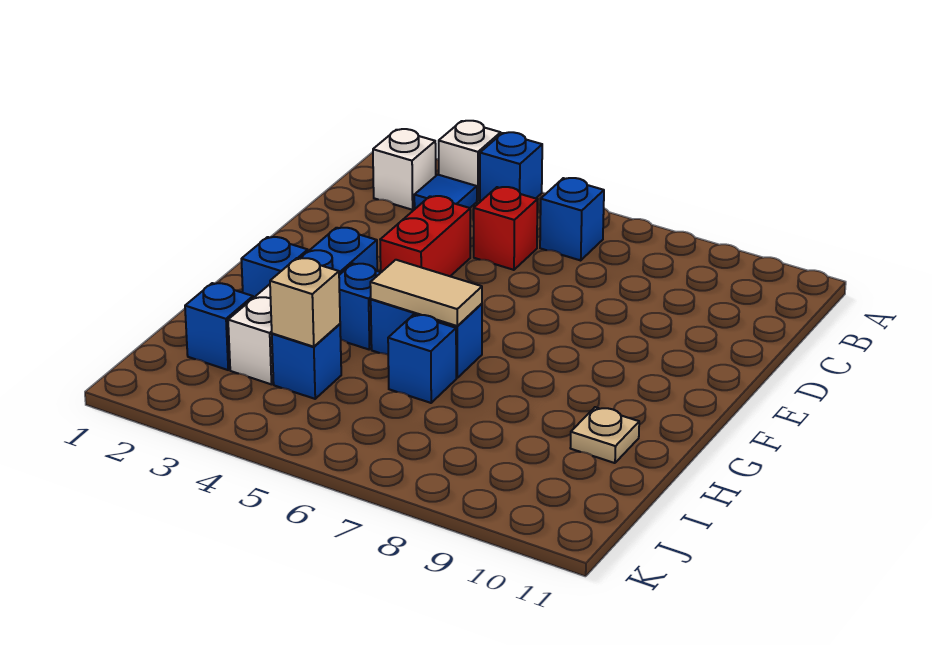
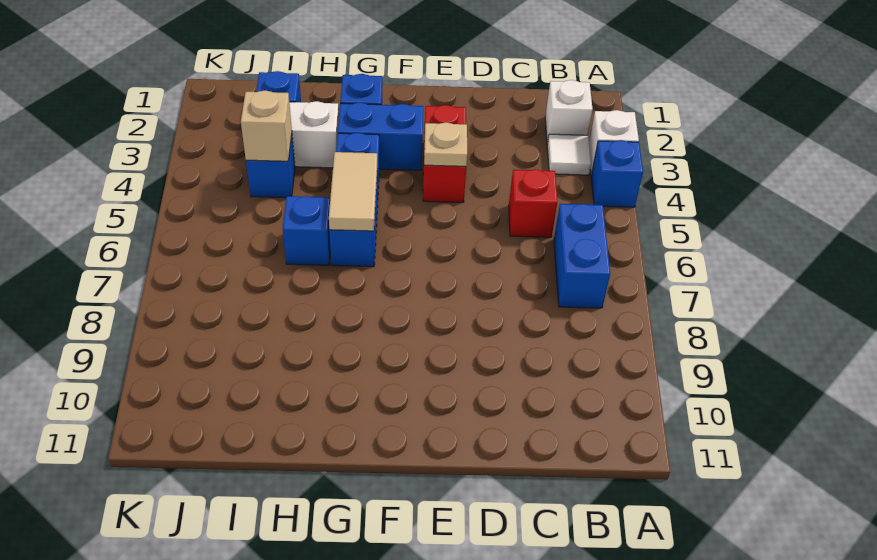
blue tile B3 level 1 -> white tile B3 level 1
blue brick B6 level 1 -> blue brick B6:B7 level 1
red brick D4:E4 level 1 -> red brick E3:E4 level 1
tan plate H10 level 1 -> tan plate E4 level 2

